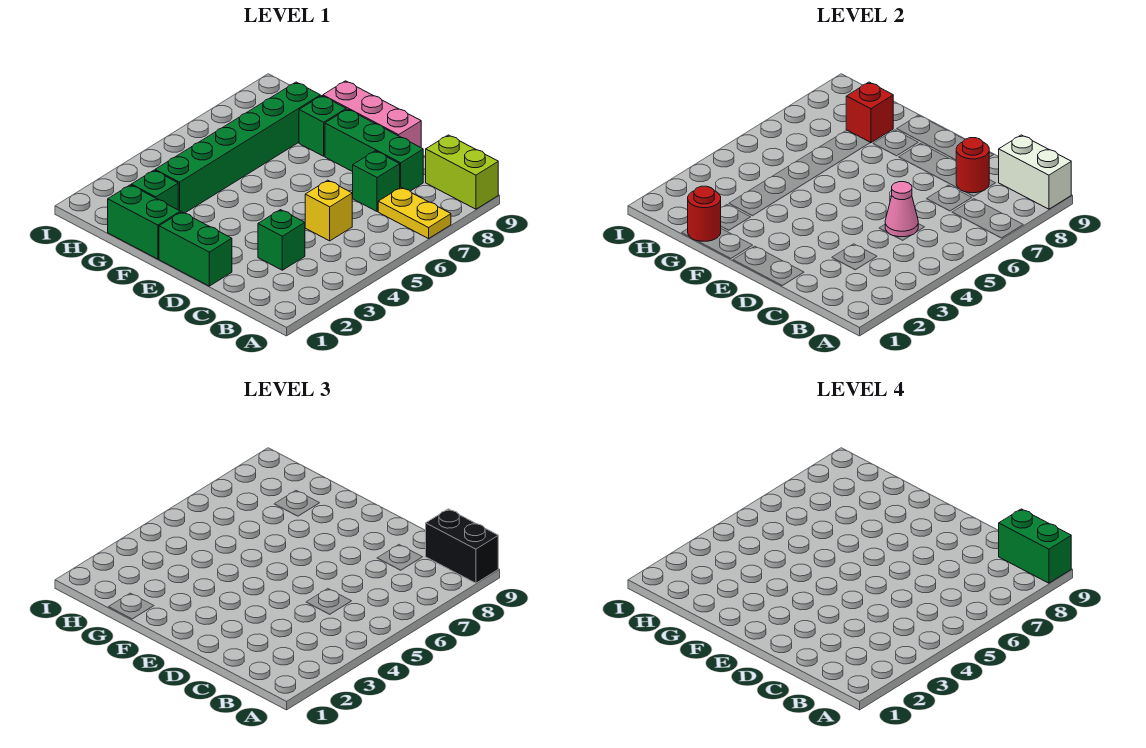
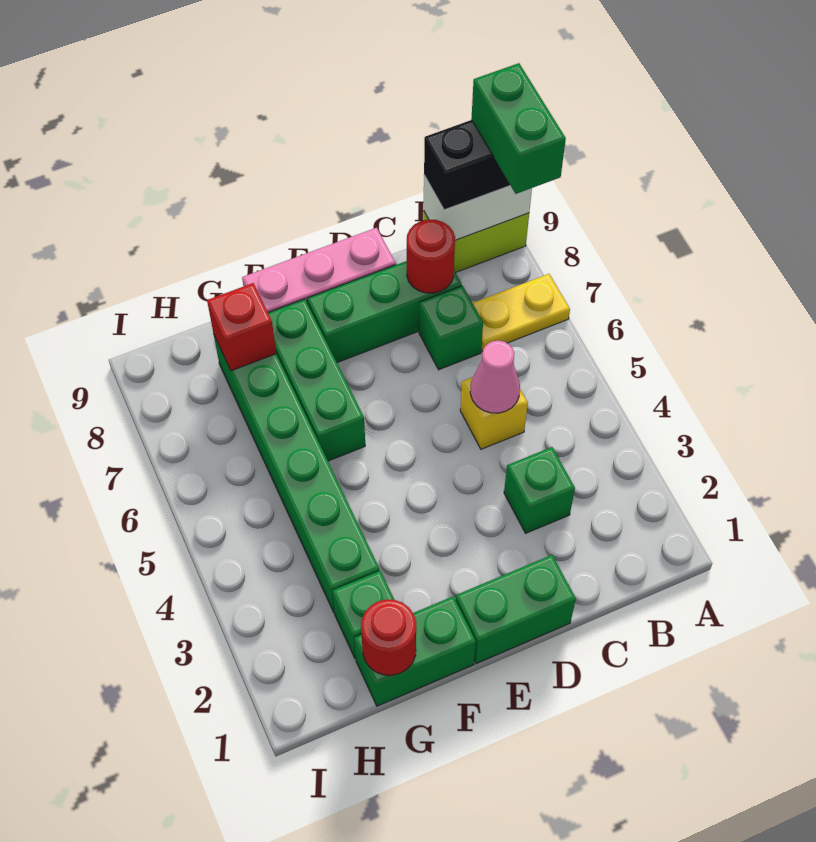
green brick A9:B9 level 4 -> green brick A8:A9 level 4
green brick F8 level 1 -> green brick F6:F8 level 1

